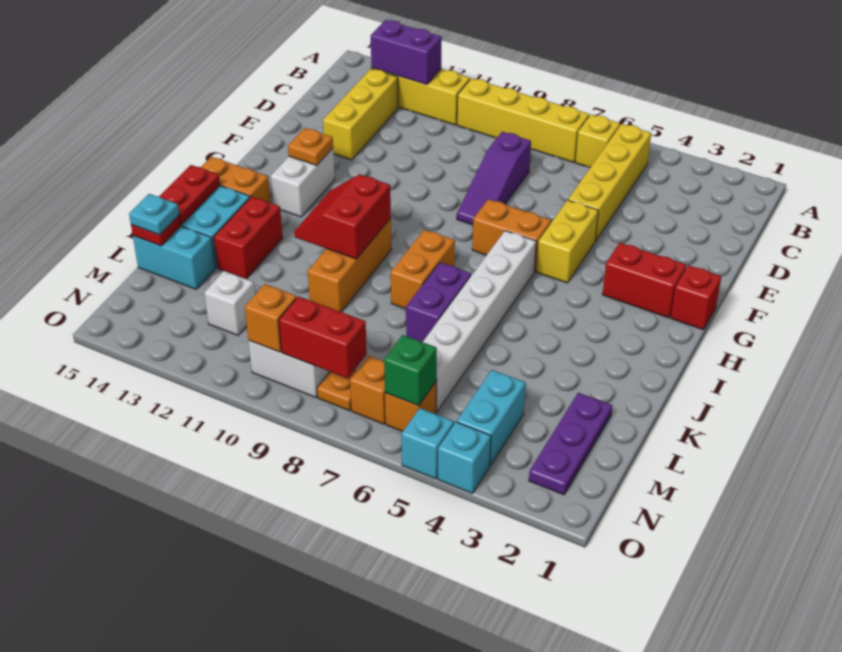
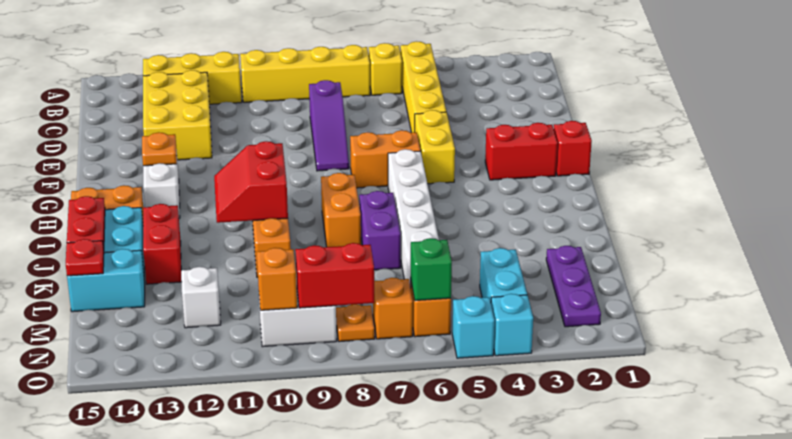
purple brick B12:B13 level 2 -> none
yellow brick C13:E13 level 1 -> yellow brick C12:E13 level 1
cyan plate L15 level 3 -> none

